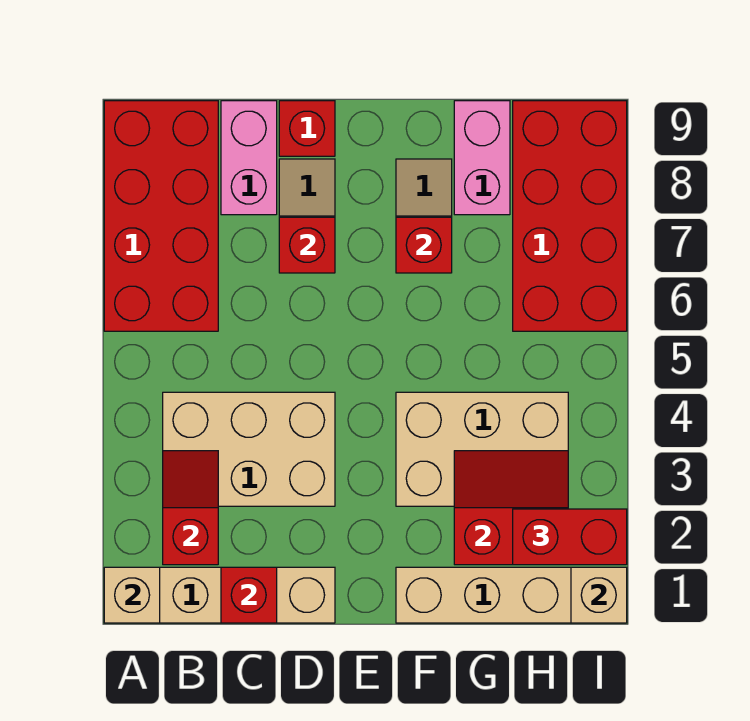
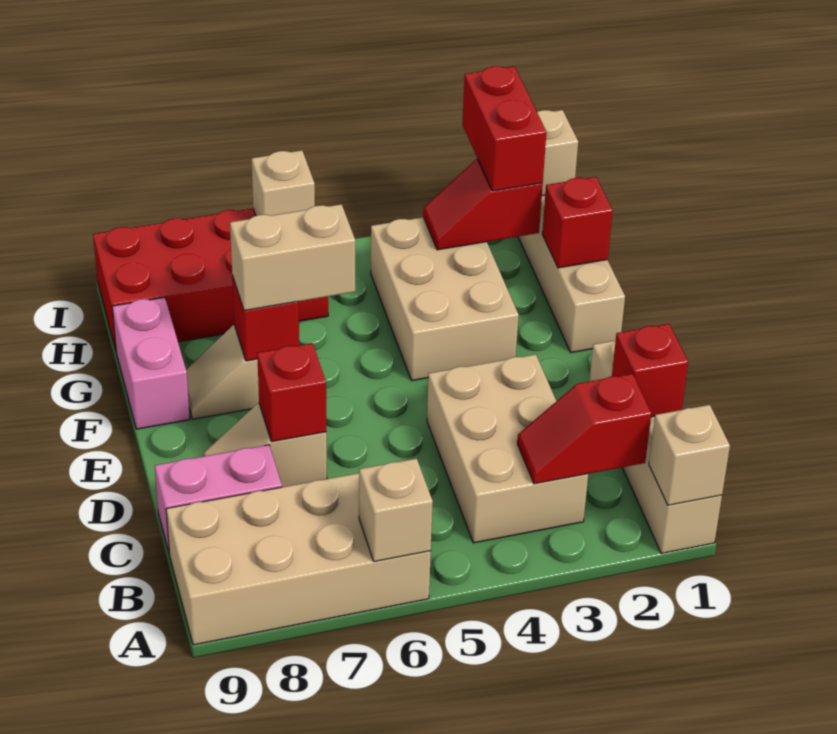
red brick A6:B9 level 1 -> tan brick A6:B9 level 1
none -> tan brick A6 level 2
red brick D9 level 1 -> red brick G1 level 2
none -> tan brick F6:F7 level 3
red slope G2:H3 level 2 top 2 -> red slope H2:H3 level 2 top 2
pink brick G8:G9 level 1 -> pink brick F9:G9 level 1
none -> tan brick I6 level 2

